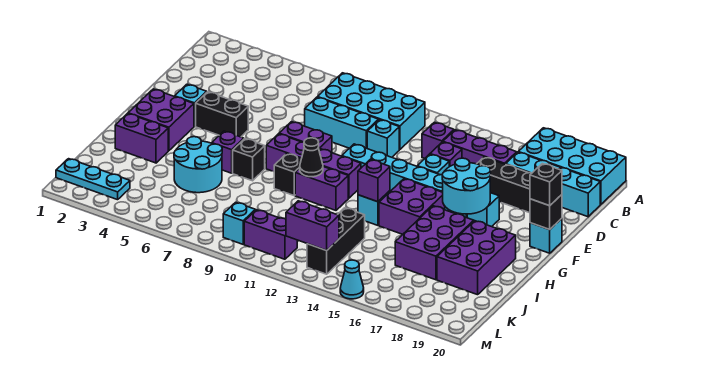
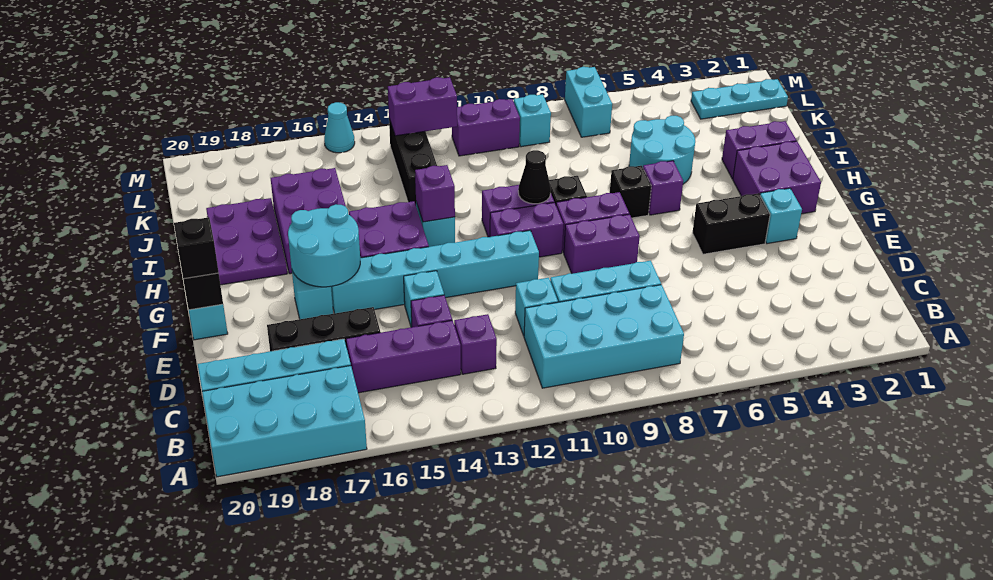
purple brick H18:J19 level 1 -> purple plate H18:J19 level 1
none -> cyan brick L7:M7 level 1

